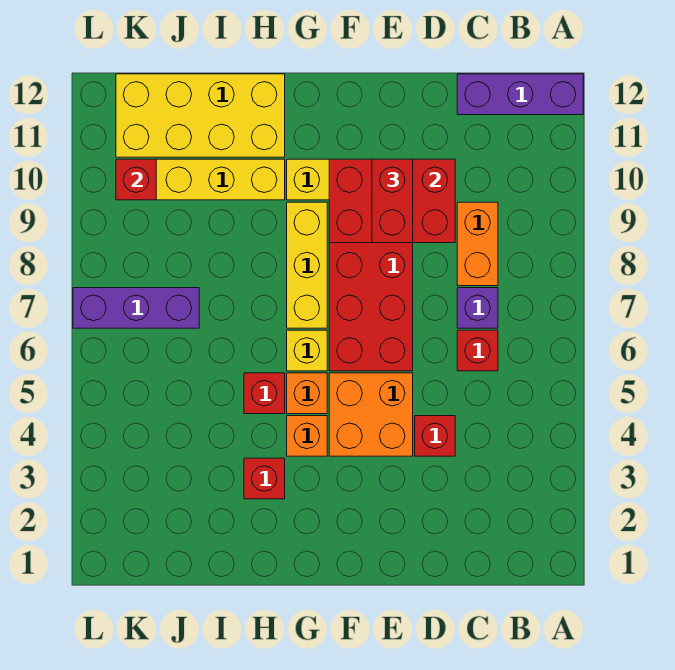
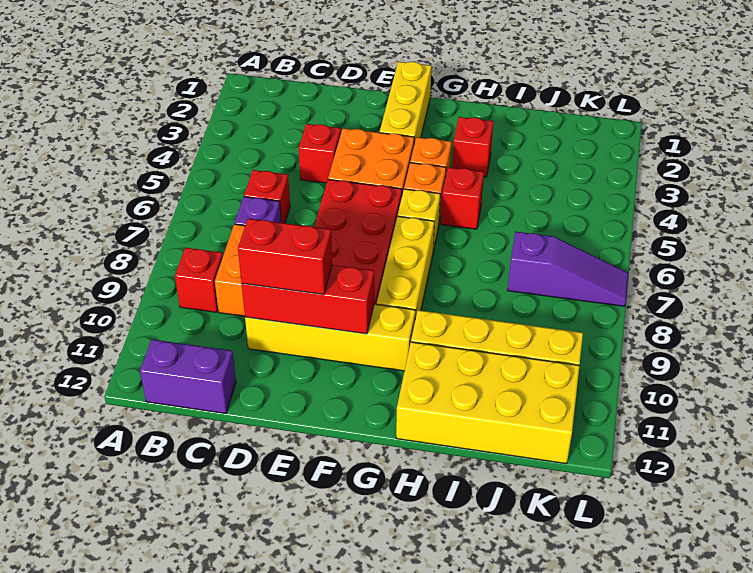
purple brick A12:C12 level 1 -> purple brick B12:C12 level 1
red brick D9:F10 level 2 -> red brick D10:F10 level 2
red brick E9:E10 level 3 -> red brick D10:E10 level 3
none -> yellow brick F1:F3 level 1
purple brick J7:L7 level 1 -> purple slope J7:L7 level 1 top J
red brick K10 level 2 -> red brick B9 level 1

